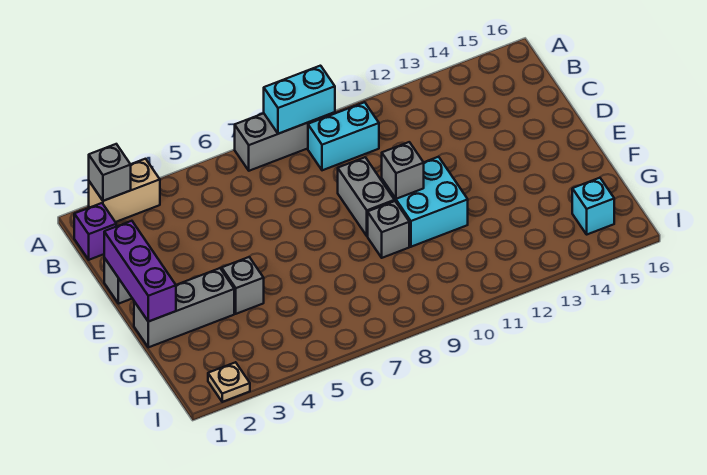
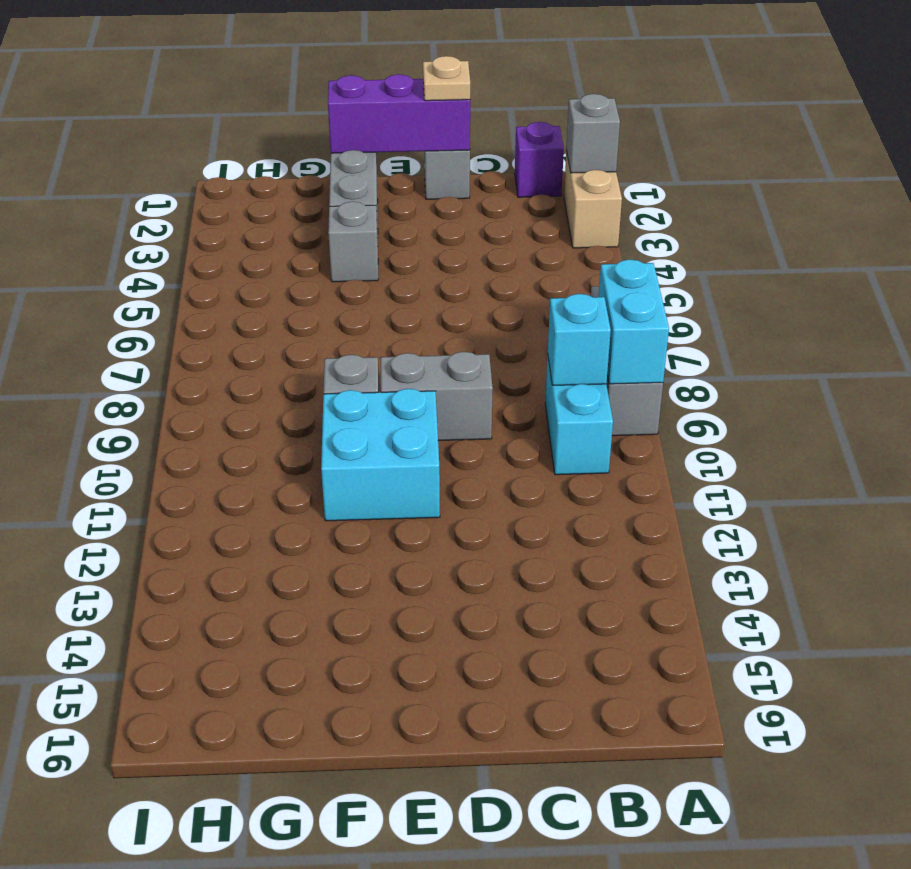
grey brick E10 level 2 -> none
cyan brick H15 level 1 -> cyan brick B9 level 2
tan plate I2 level 1 -> tan plate D1 level 3

